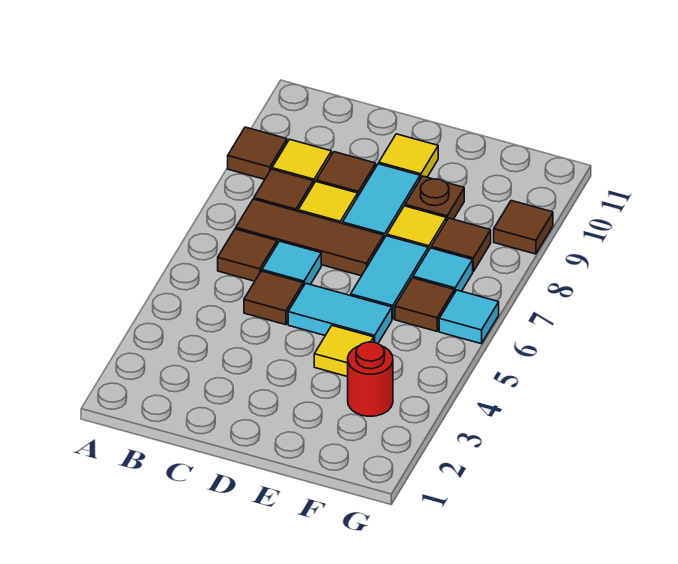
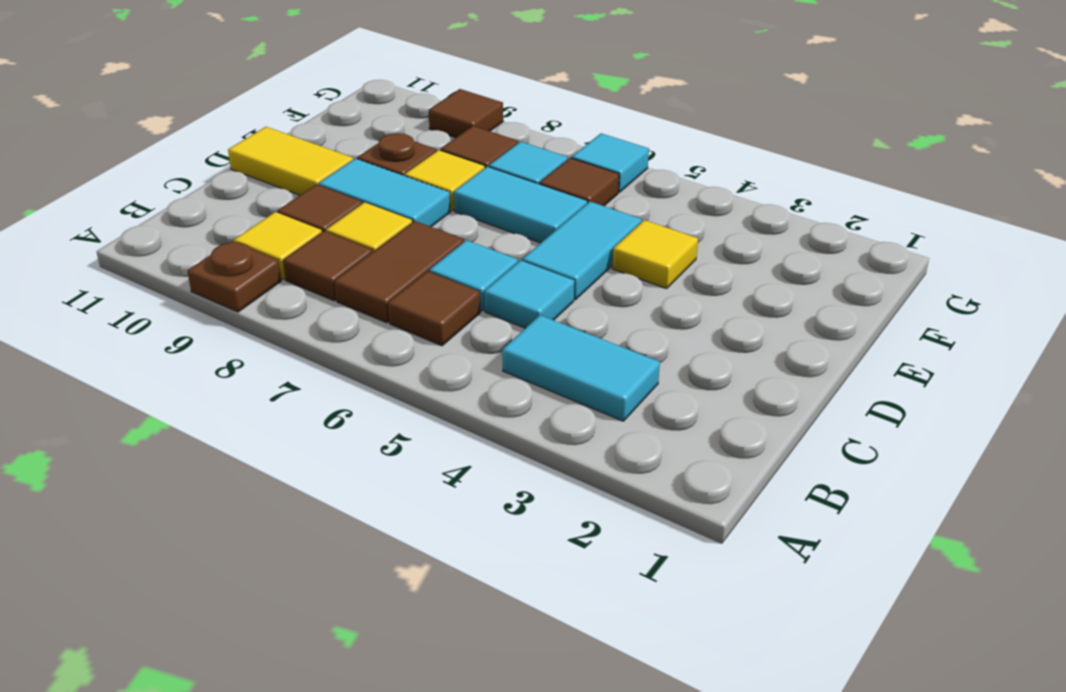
brown tile A9 level 1 -> brown plate A9 level 1
none -> cyan tile B3:B4 level 1
brown tile B7:D7 level 1 -> brown tile B7:C7 level 1
brown tile C5 level 1 -> cyan tile C5 level 1
yellow tile D10 level 1 -> yellow tile D10:D11 level 1
red round brick F3 level 1 -> none

